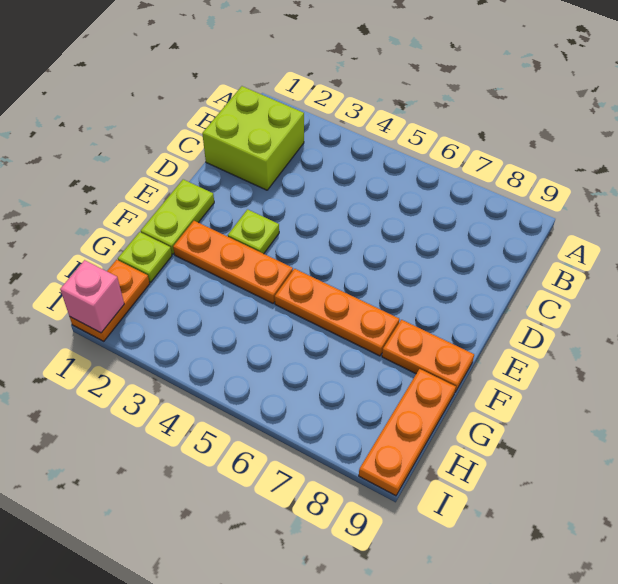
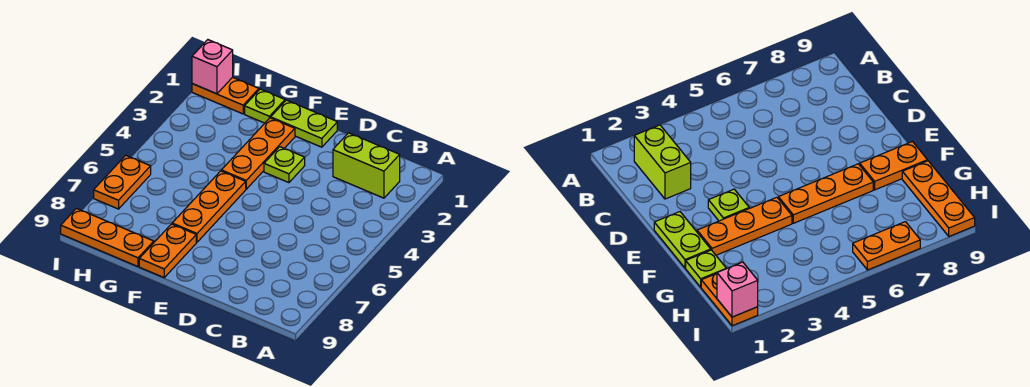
lime brick B1:C2 level 1 -> lime brick B2:C2 level 1
none -> orange plate I6:I7 level 1

